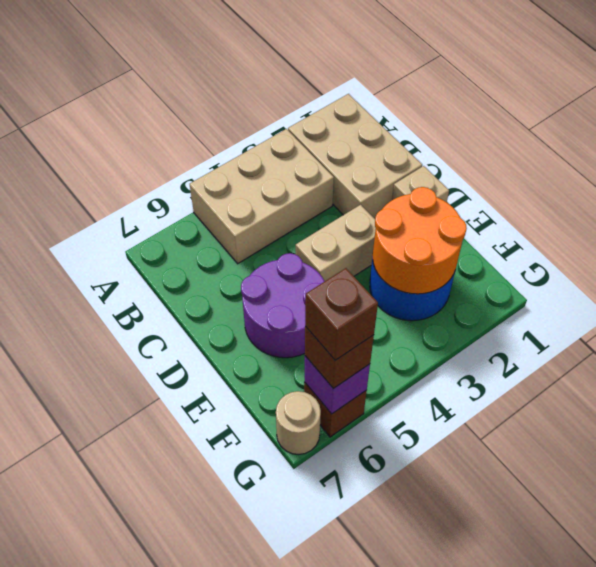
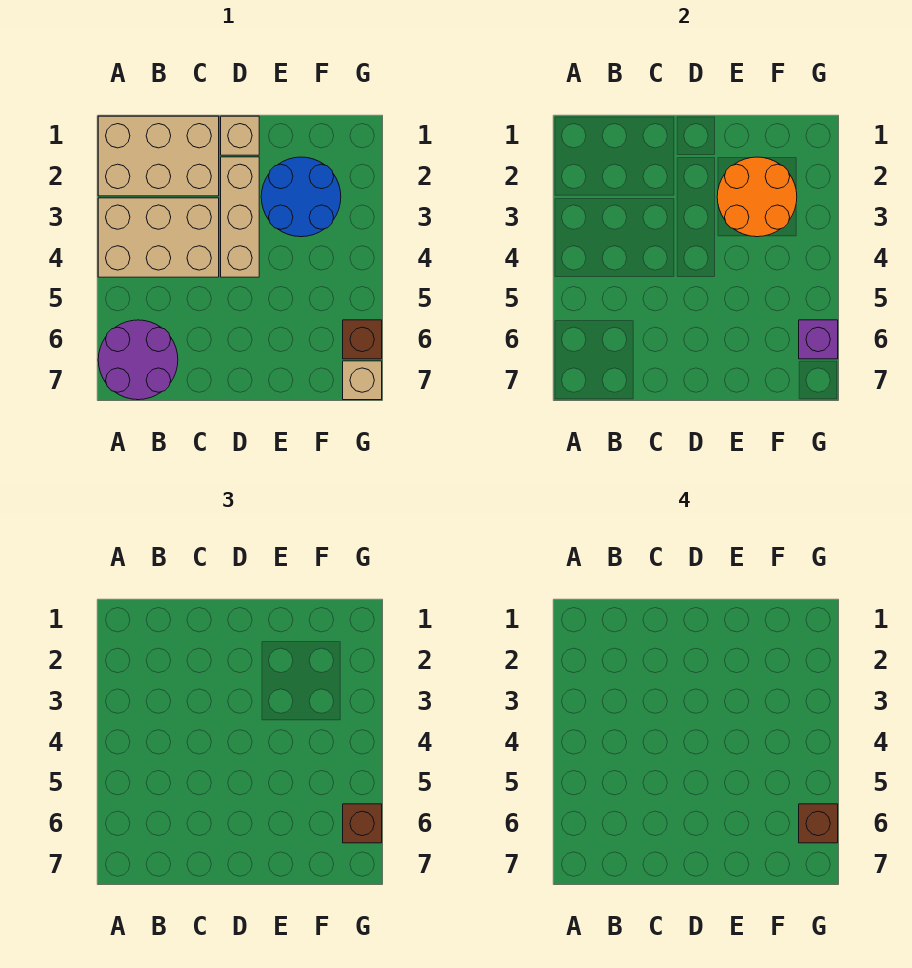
tan brick A3:B5 level 1 -> tan brick A3:C4 level 1
tan brick D3:D4 level 1 -> tan brick D2:D4 level 1
purple round brick D5:E6 level 1 -> purple round brick A6:B7 level 1
tan round brick G7 level 1 -> tan brick G7 level 1

